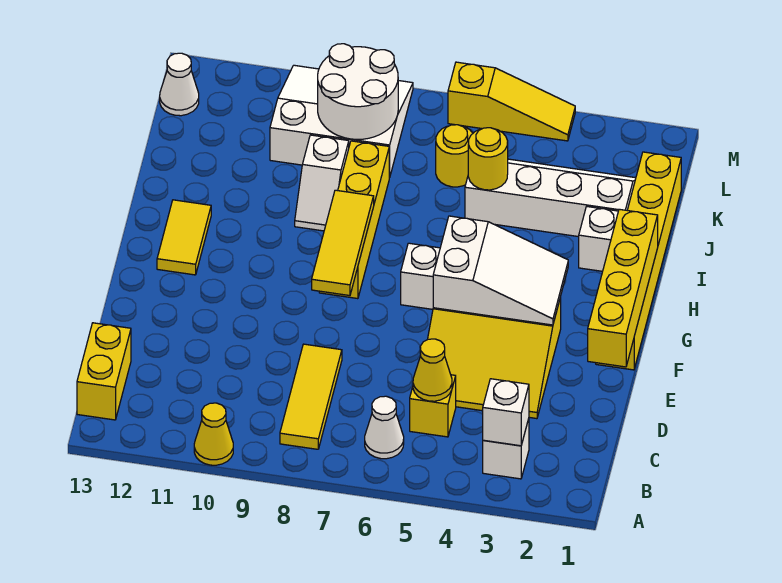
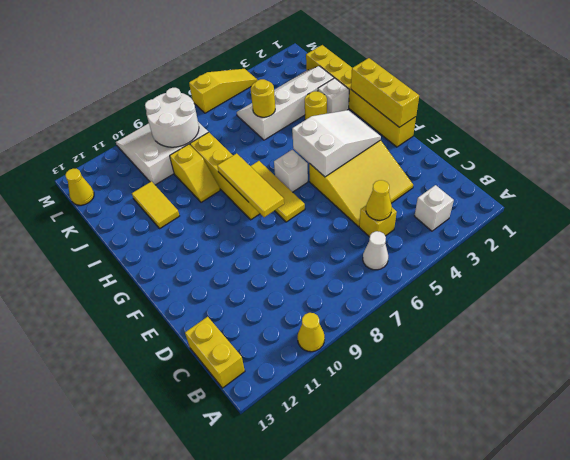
white brick B3 level 2 -> none
yellow tile B8:D8 level 1 -> yellow tile F7:H7 level 1
yellow brick E1:H1 level 2 -> yellow brick F1:H1 level 2
yellow tile G12:H12 level 1 -> yellow tile I11:J11 level 1
white slope I9:J9 level 1 top J -> yellow slope I9:J9 level 1 top J
yellow round brick K6 level 1 -> yellow round brick I3 level 1
white cone L13 level 1 -> yellow cone L13 level 1

